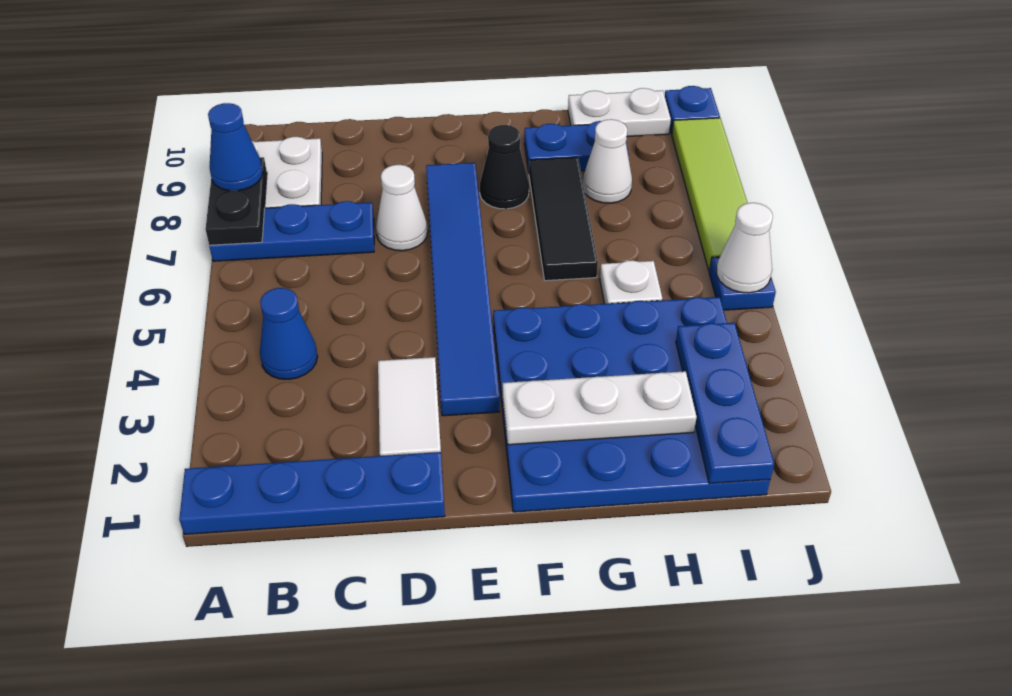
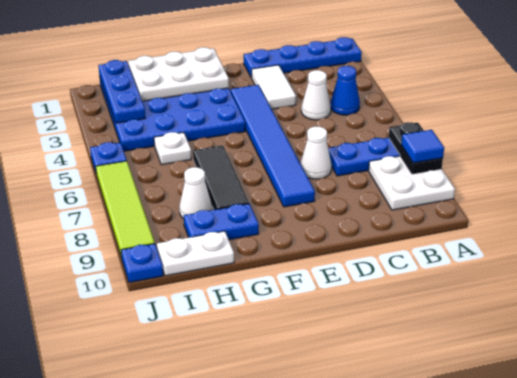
blue cone A8 level 3 -> blue tile A8 level 3
white plate F2:H2 level 2 -> white plate F1:H2 level 2
black cone F8 level 1 -> none
white cone J5 level 2 -> white cone C4 level 1

